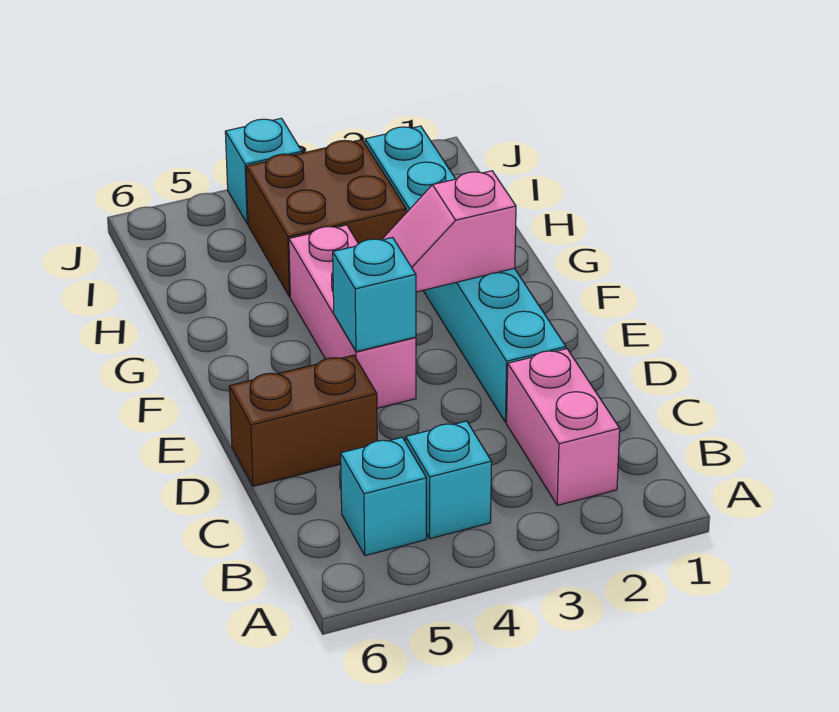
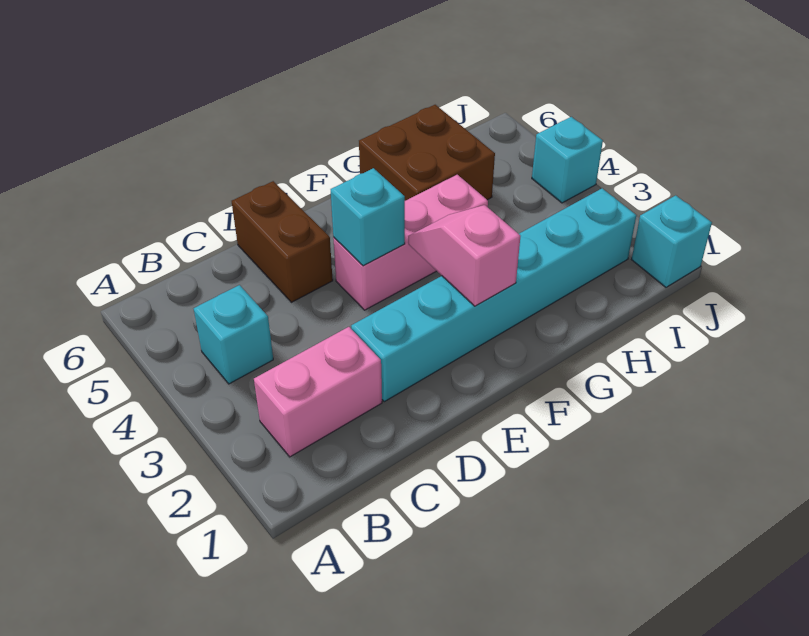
cyan brick B5 level 1 -> cyan brick J1 level 1
brown brick H3:I4 level 1 -> brown brick G5:H6 level 1

